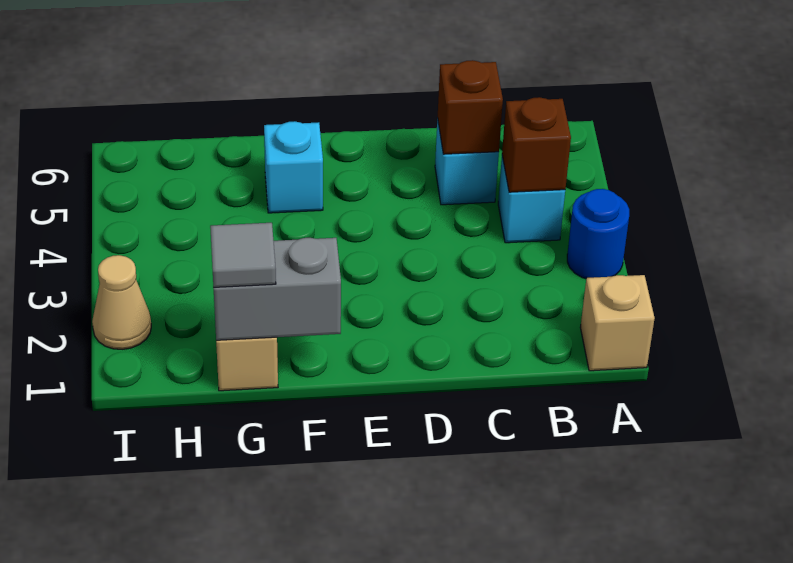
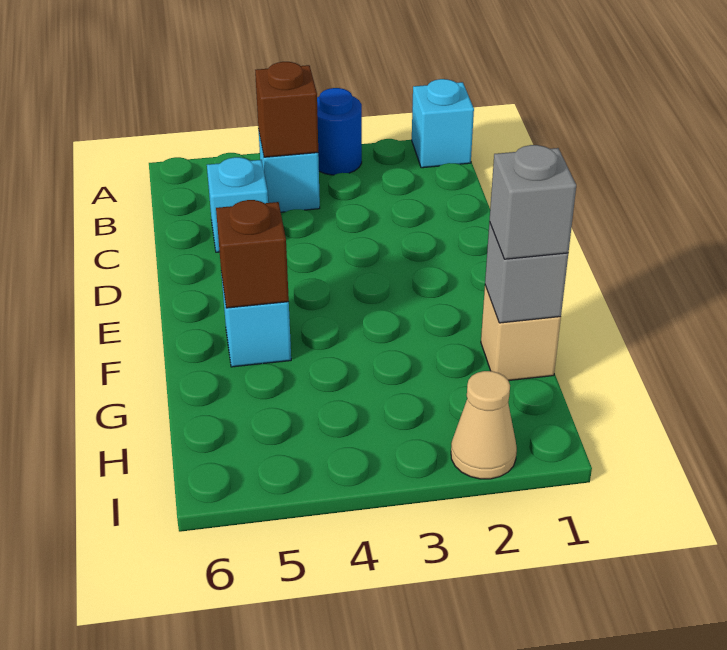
tan brick A1 level 1 -> cyan brick A1 level 1
brown brick C5 level 2 -> brown brick F5 level 2
grey brick F1:G1 level 2 -> grey brick G1 level 2
grey tile G1 level 3 -> grey brick G1 level 3

